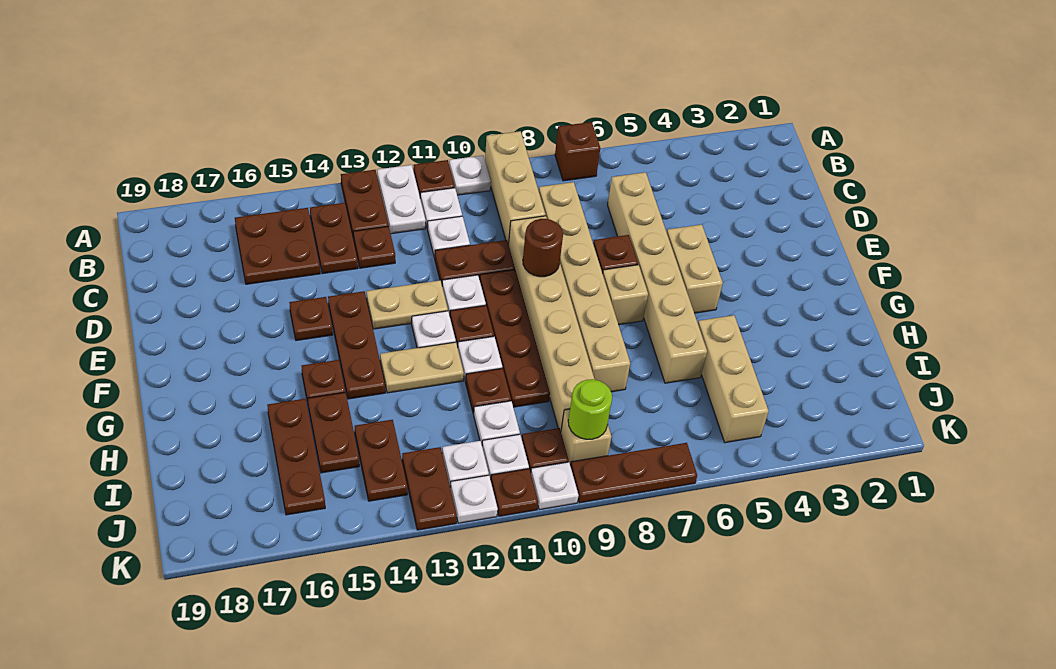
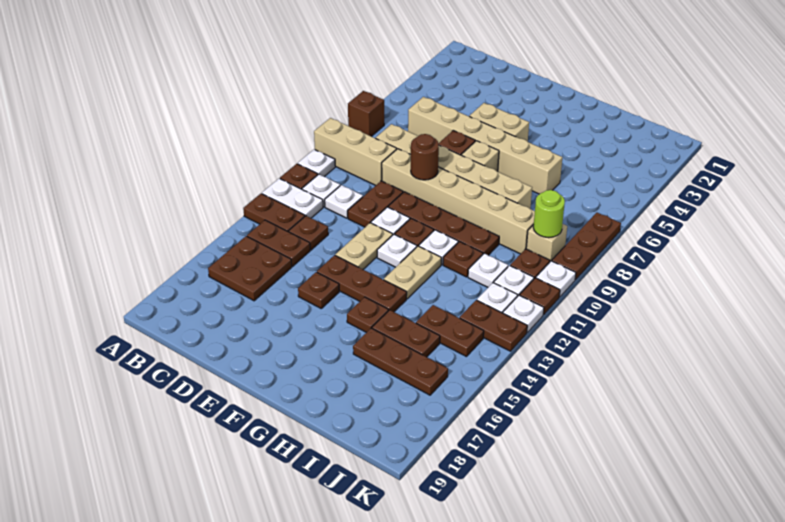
tan brick H5:J5 level 1 -> none

